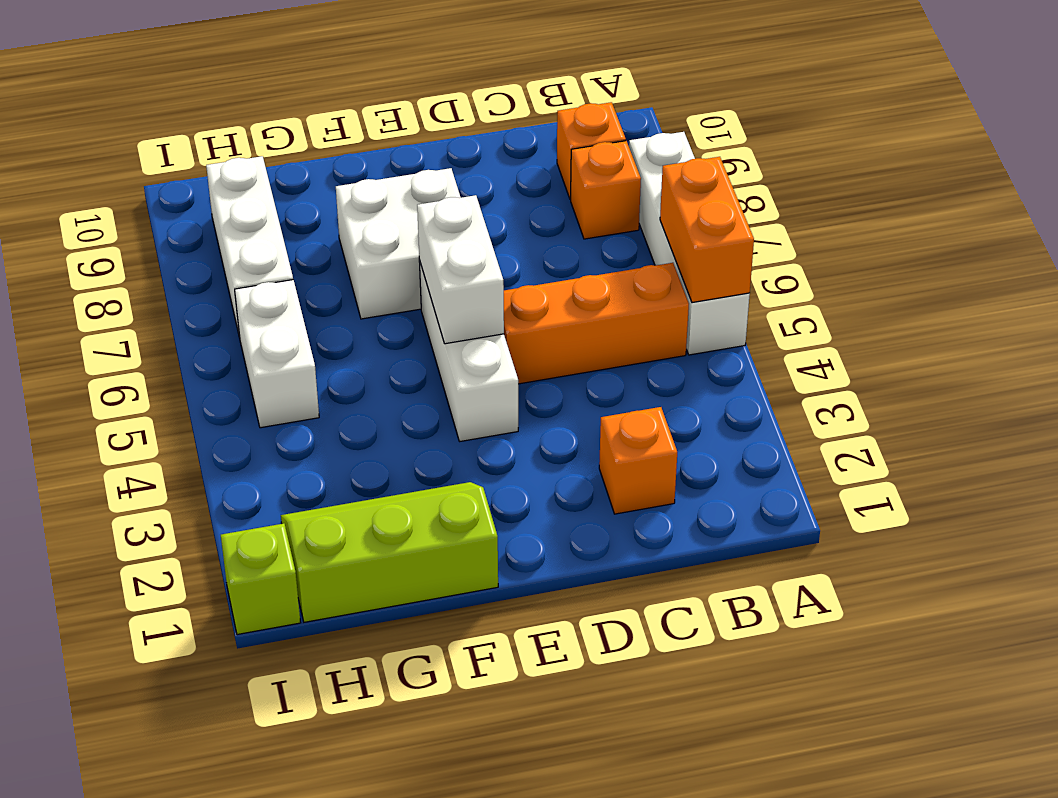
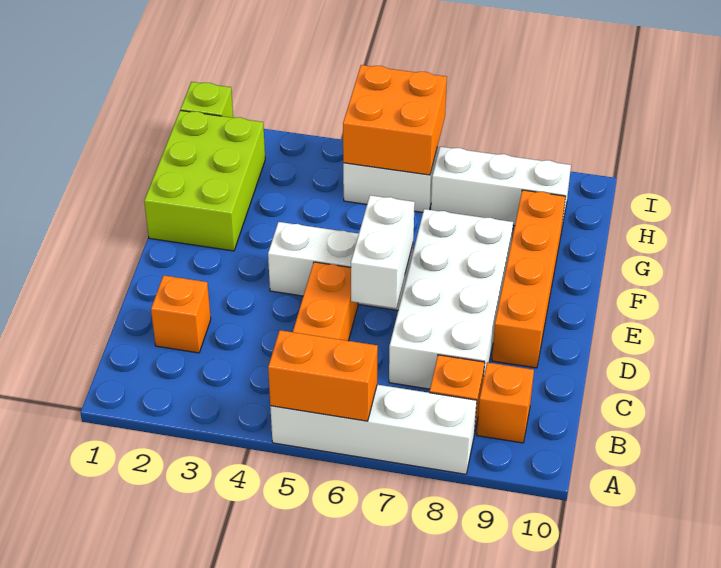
none -> orange brick D9:G9 level 1
white brick E5:E6 level 2 -> white brick D6:E6 level 2
white brick E7:F8 level 1 -> white brick C7:F8 level 1
lime slope F1:H2 level 1 top 1 -> lime brick F1:H2 level 1
none -> orange brick H5:I6 level 2

